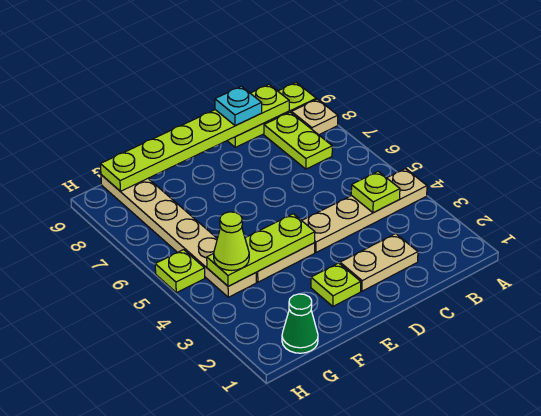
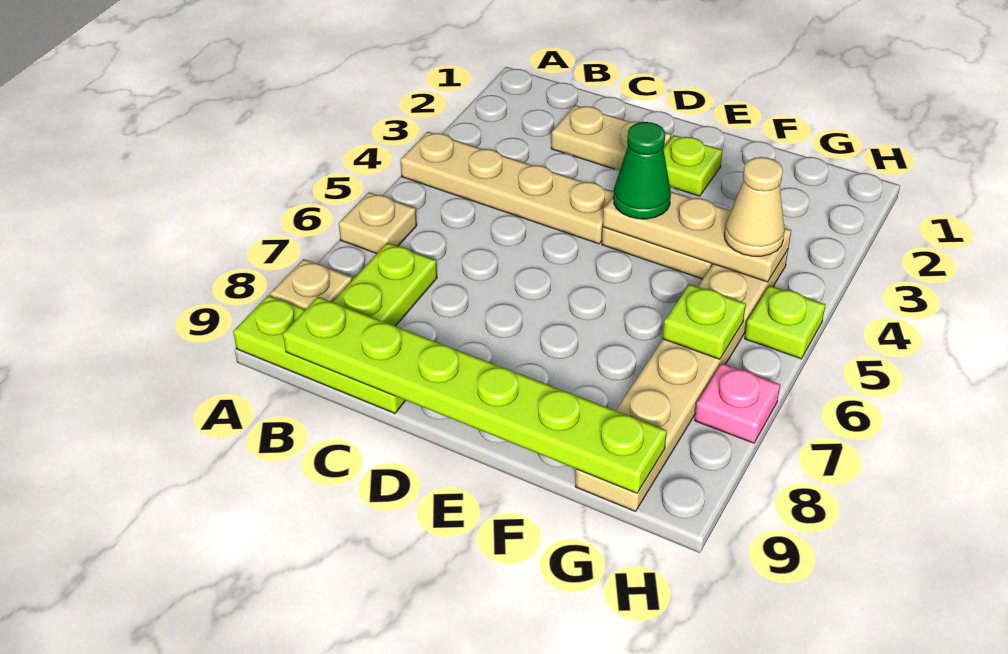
none -> tan plate A6 level 1
lime plate B4 level 2 -> lime plate G6 level 2
cyan plate C9 level 3 -> none
lime plate E4:G4 level 2 -> tan plate E4:G4 level 2
green cone G1 level 1 -> green cone E4 level 3
lime cone G4 level 3 -> tan cone G4 level 3
none -> pink plate H7 level 1

